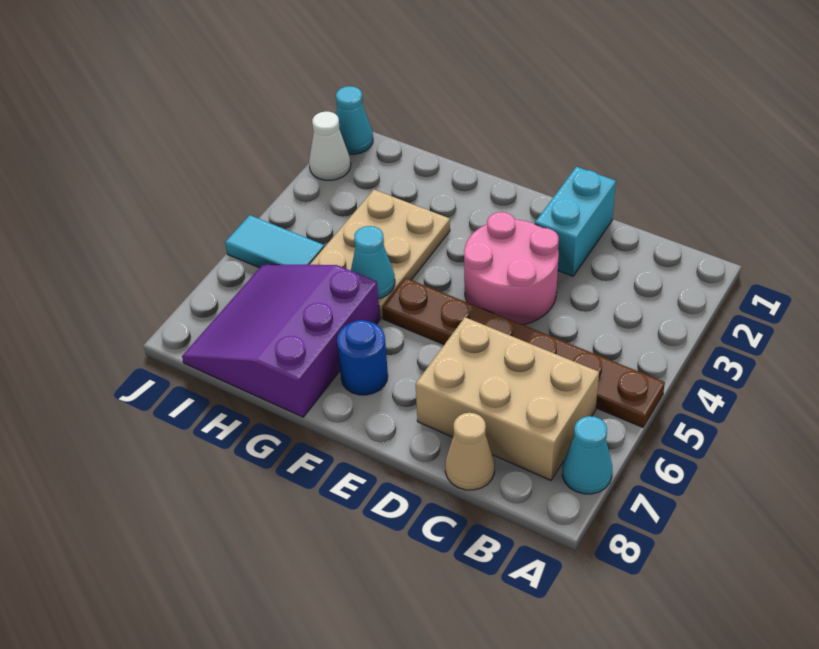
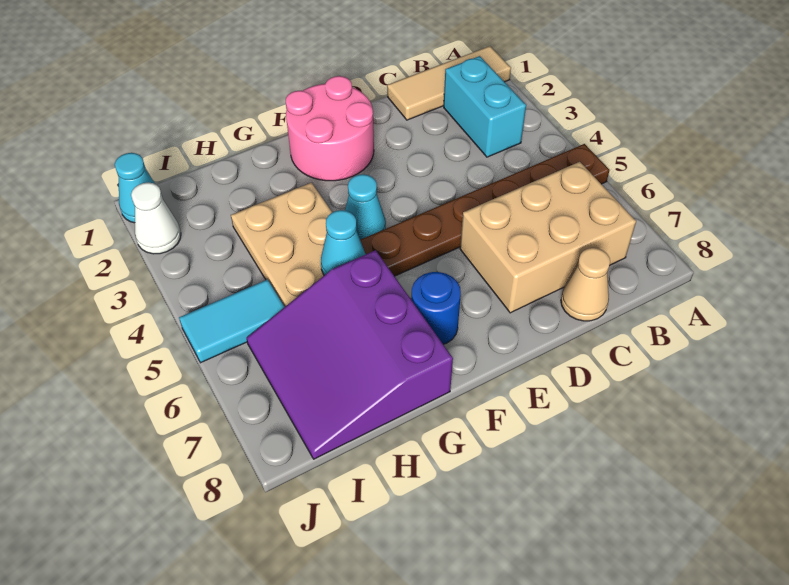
none -> tan tile A1:C1 level 1
cyan cone A7 level 1 -> cyan cone F4 level 1
cyan brick D1:D2 level 1 -> cyan brick B2:B3 level 1
pink round brick D3:E4 level 1 -> pink round brick E1:F2 level 1

